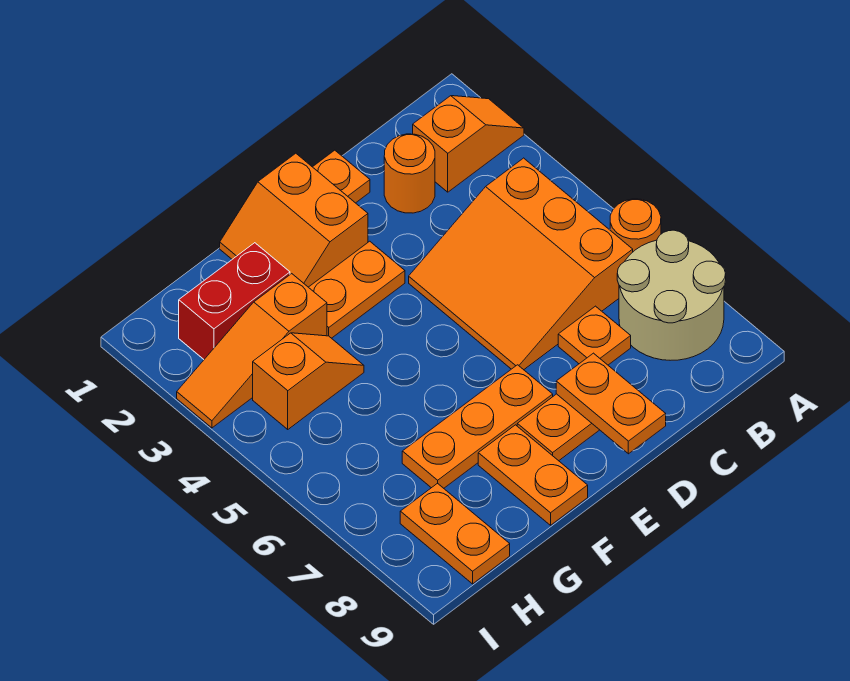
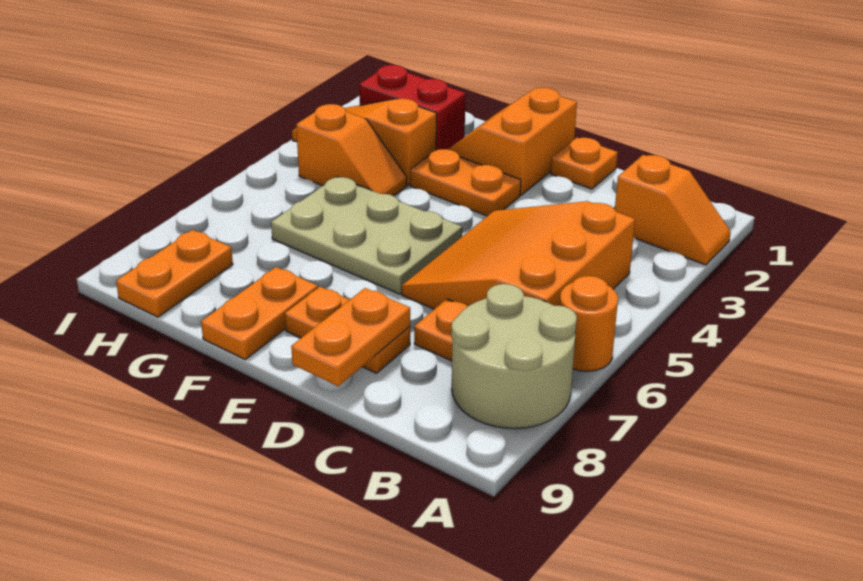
orange round brick C2 level 1 -> none
none -> tan plate E5:G6 level 1
orange plate E7:G7 level 1 -> none

